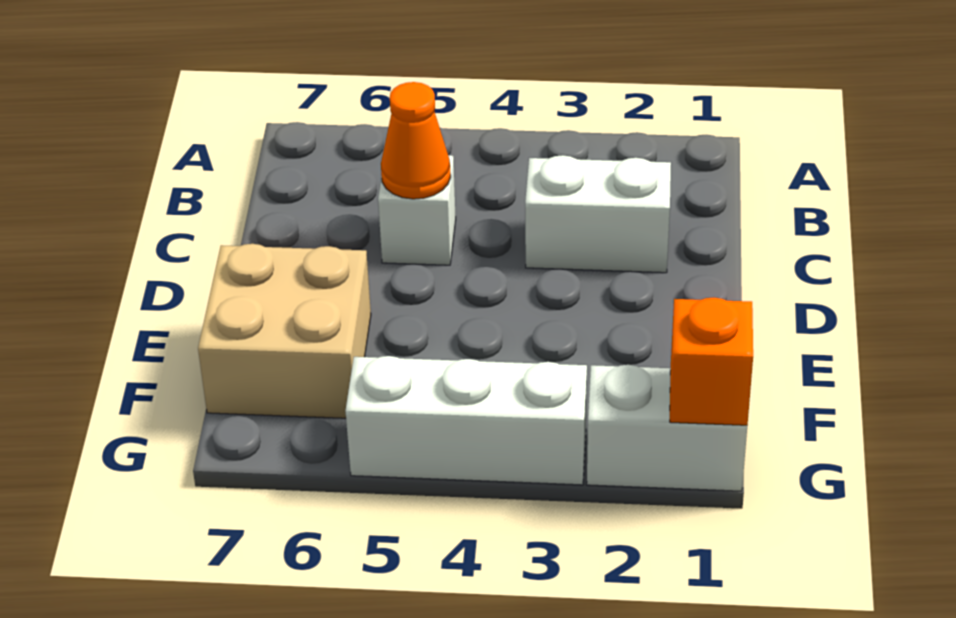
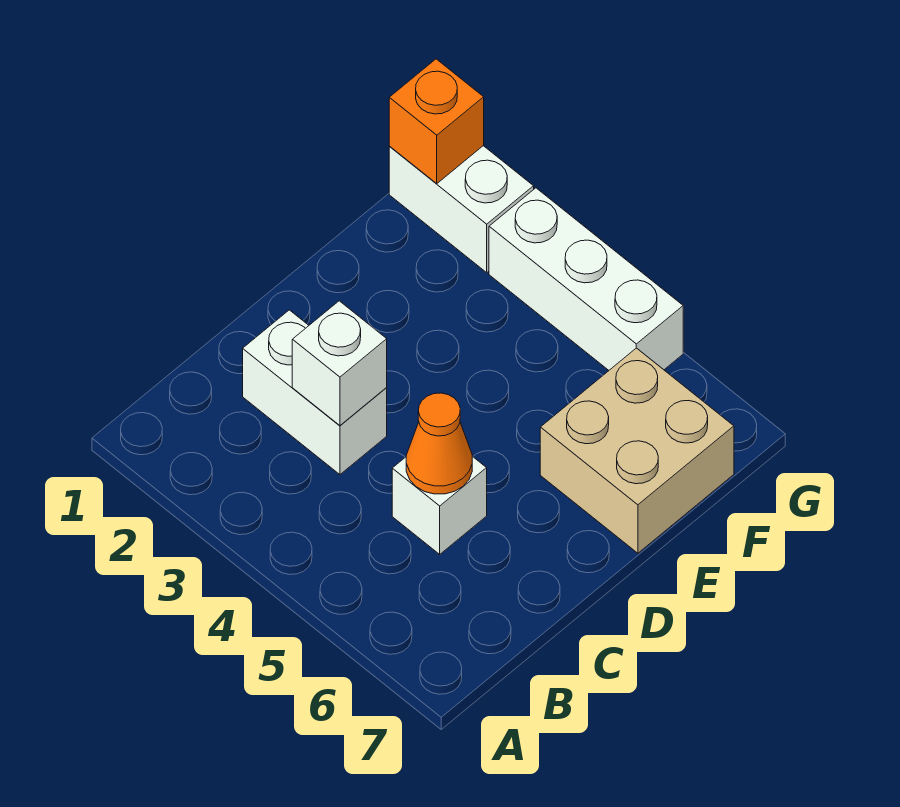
none -> white brick C3 level 2

